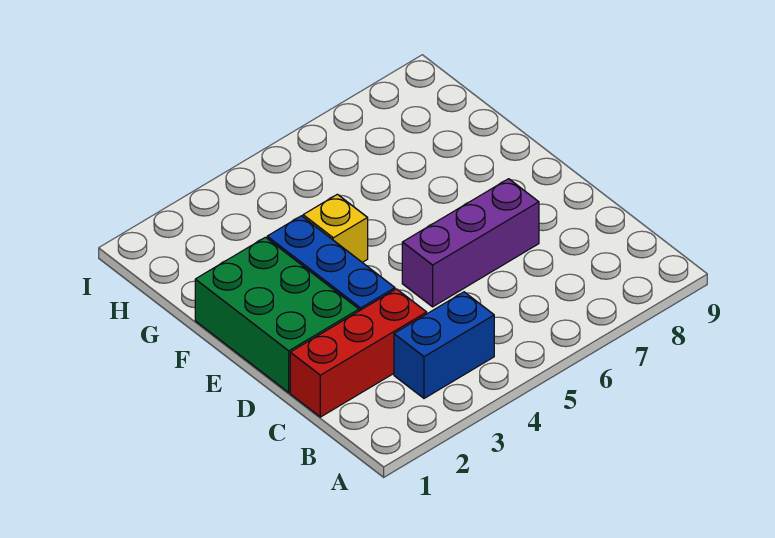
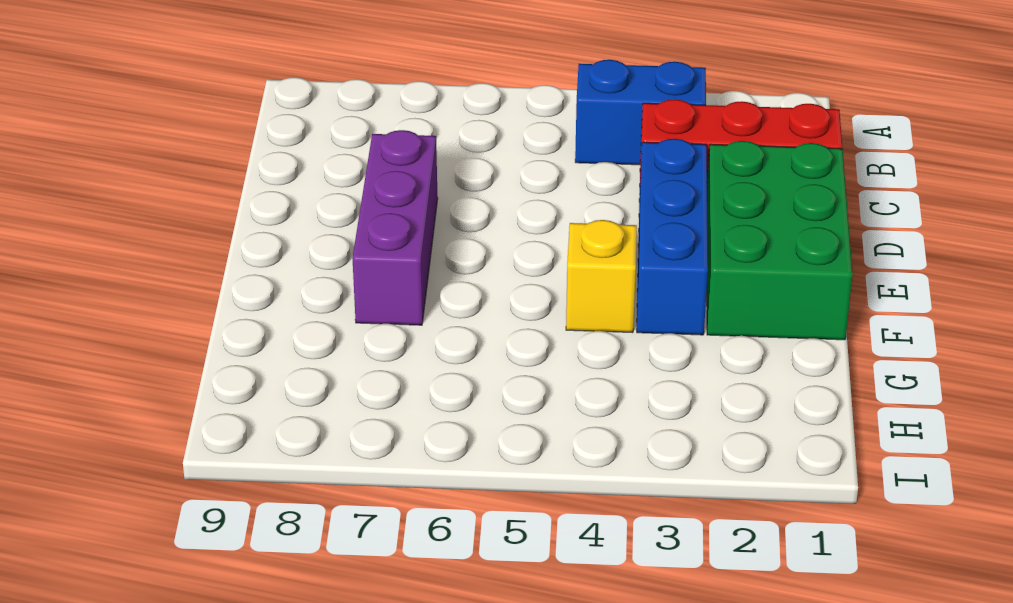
purple brick D5:D7 level 1 -> purple brick D7:F7 level 1

